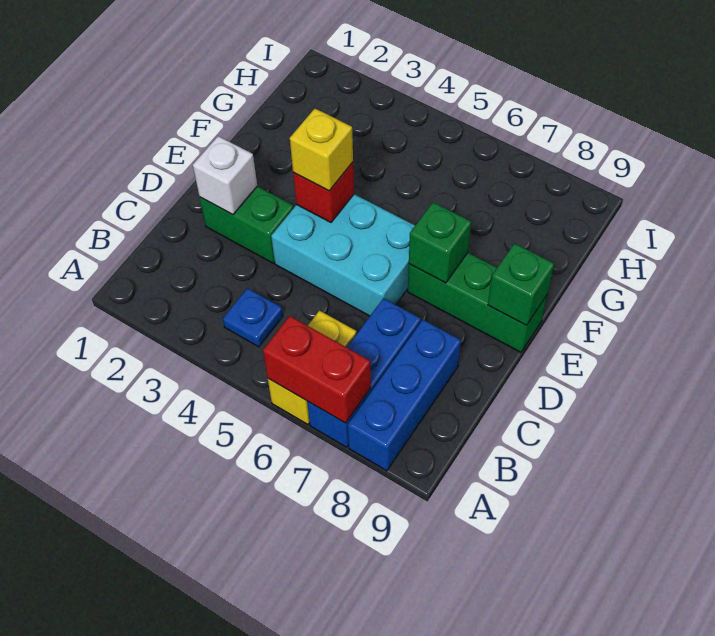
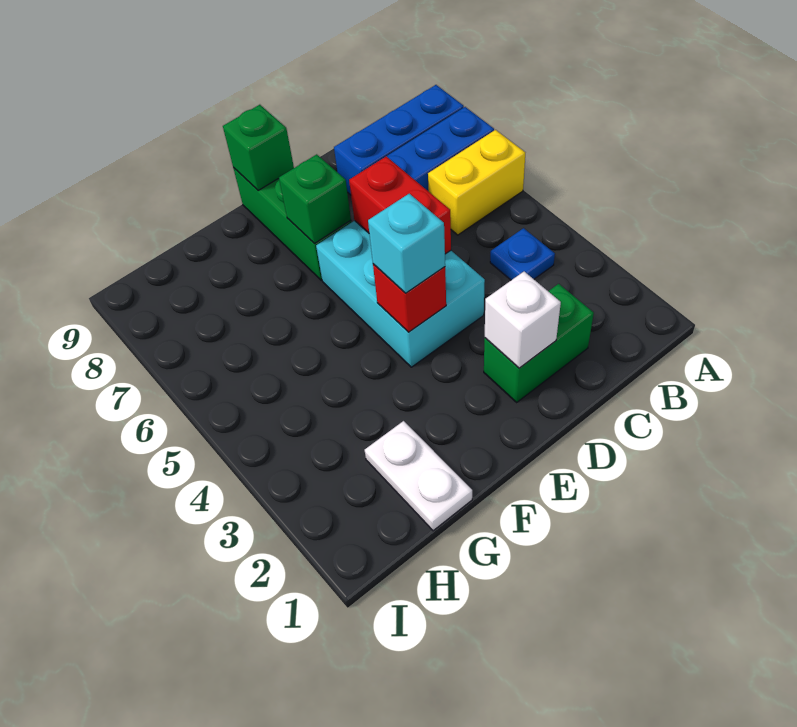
red brick A6:A7 level 2 -> red brick D5:D6 level 2
green brick D2:D3 level 1 -> green brick C2:D2 level 1
yellow brick E4 level 3 -> cyan brick E4 level 3
none -> white plate G1:G2 level 1

